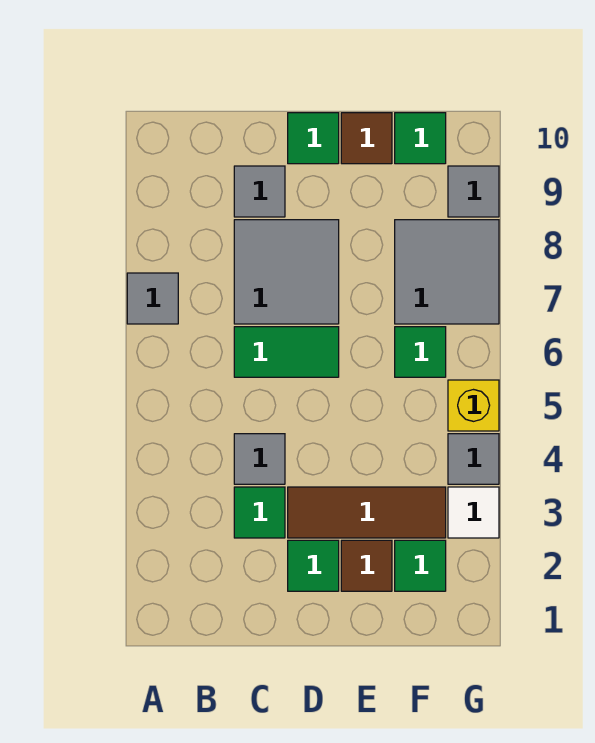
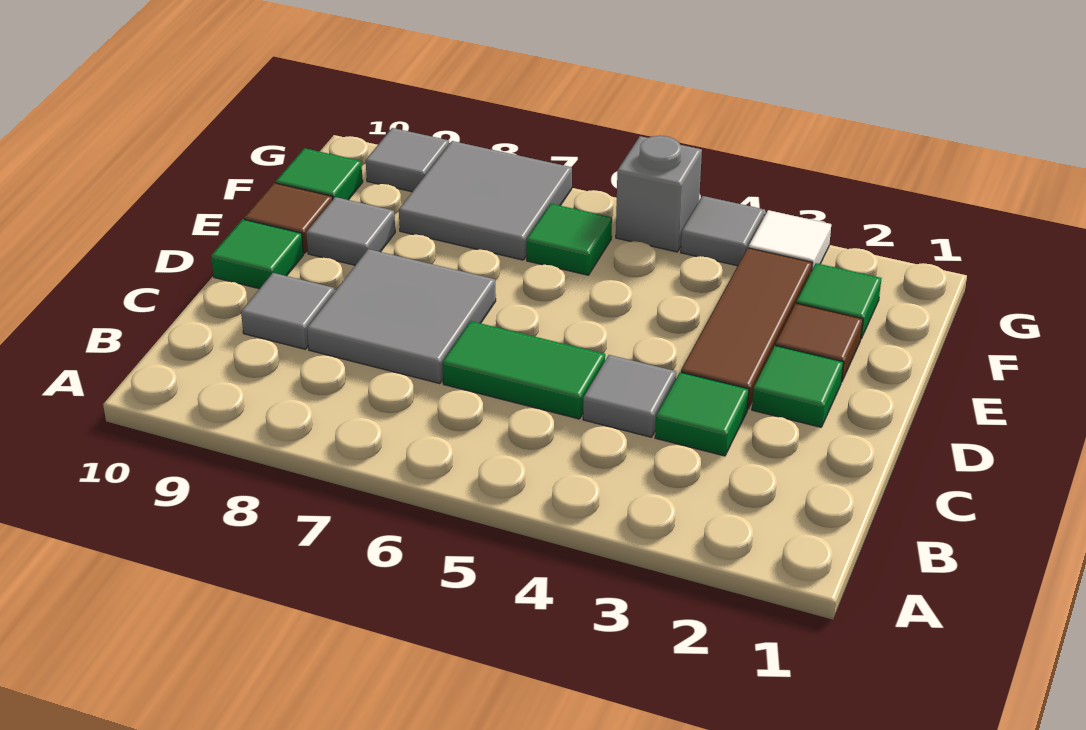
grey tile A7 level 1 -> grey tile E9 level 1
green tile C6:D6 level 1 -> green tile C5:C6 level 1
yellow brick G5 level 1 -> grey brick G5 level 1

